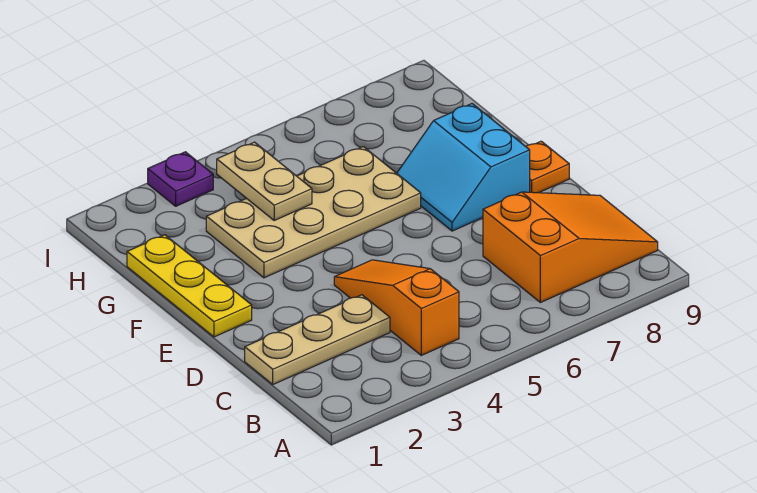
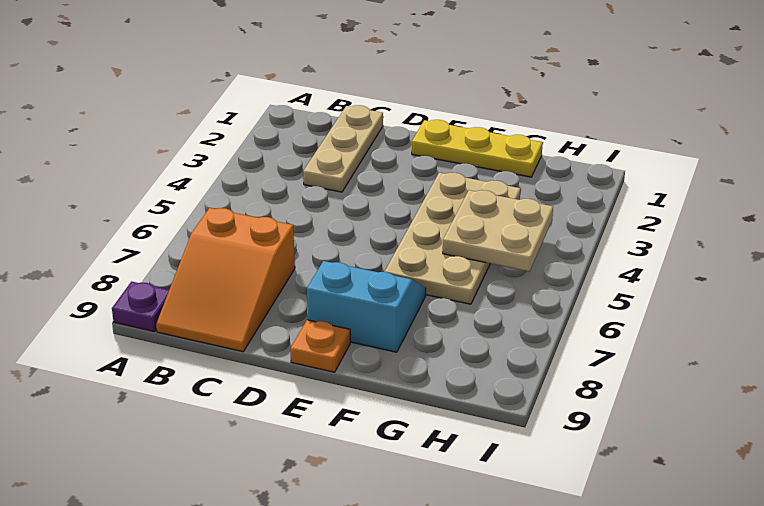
orange slope B4:D4 level 1 top B -> none
tan plate G4:H4 level 2 -> tan plate G4:H5 level 2
purple plate I3 level 1 -> purple plate A9 level 1

